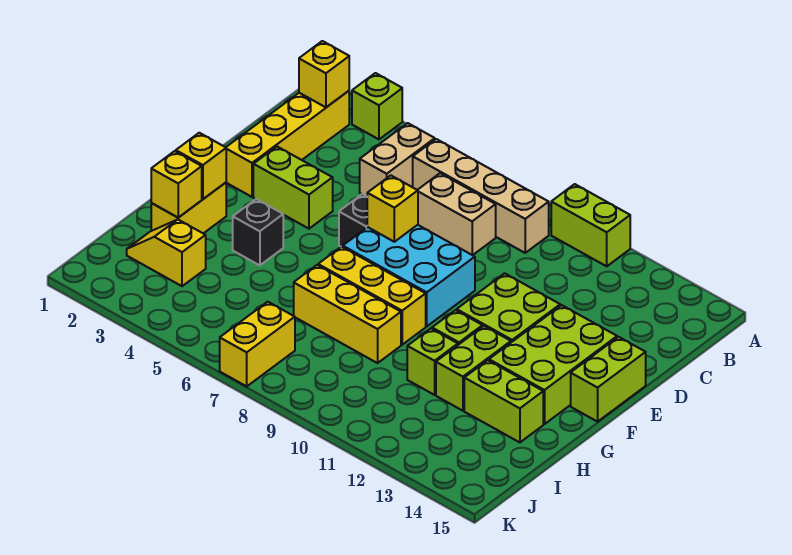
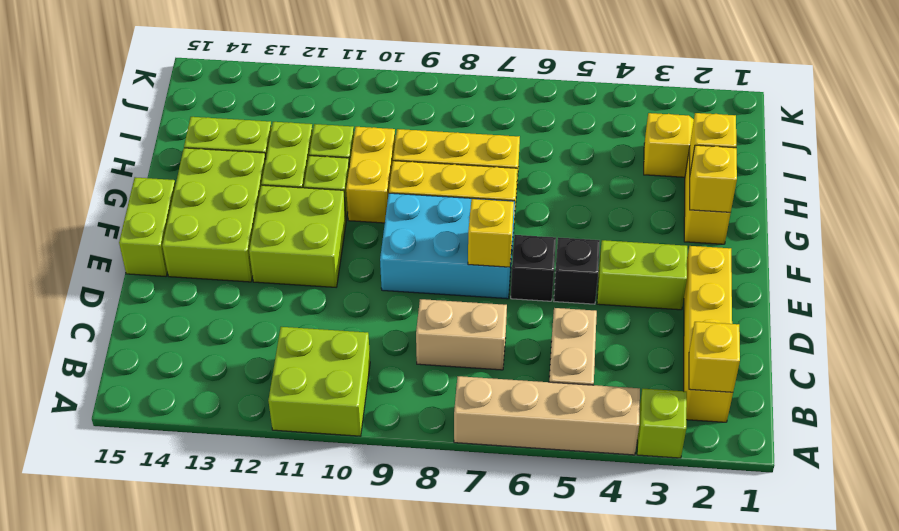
lime brick A10:A11 level 1 -> lime brick A10:B11 level 1
tan brick B6:B9 level 1 -> tan brick A4:A7 level 1
black brick G4 level 1 -> black brick E5 level 1
yellow brick J7:K7 level 1 -> yellow brick G10:H10 level 1

